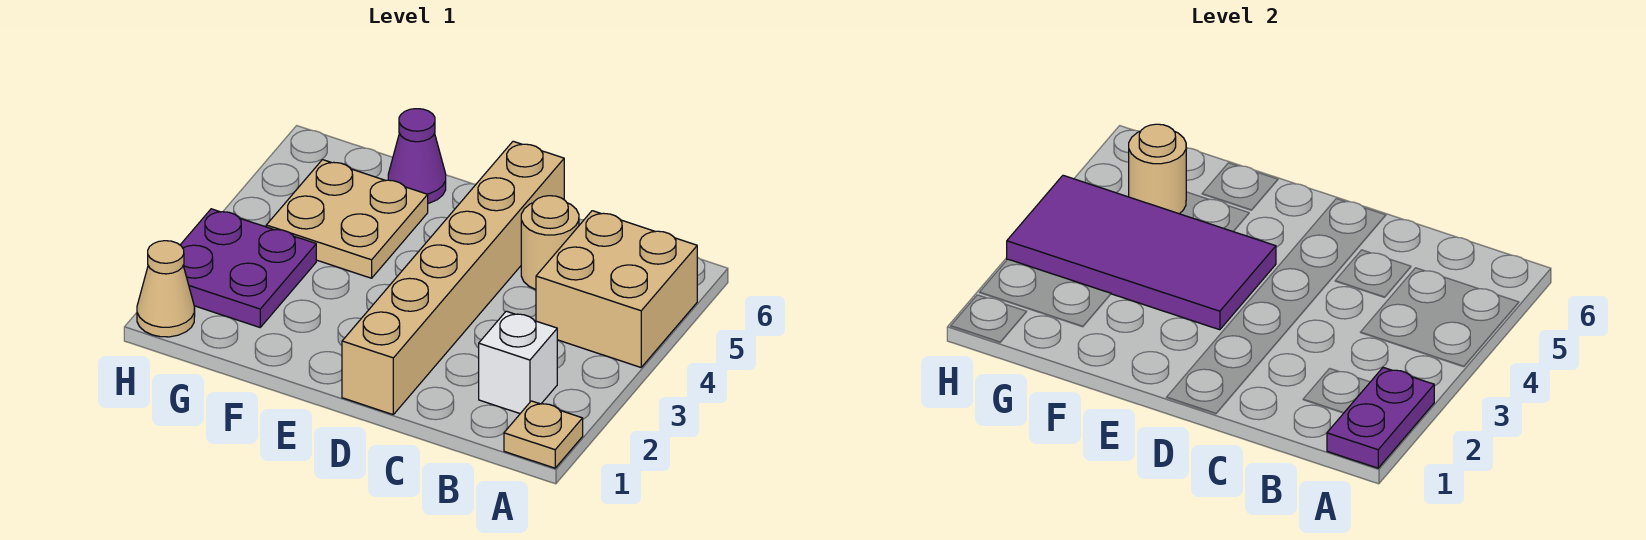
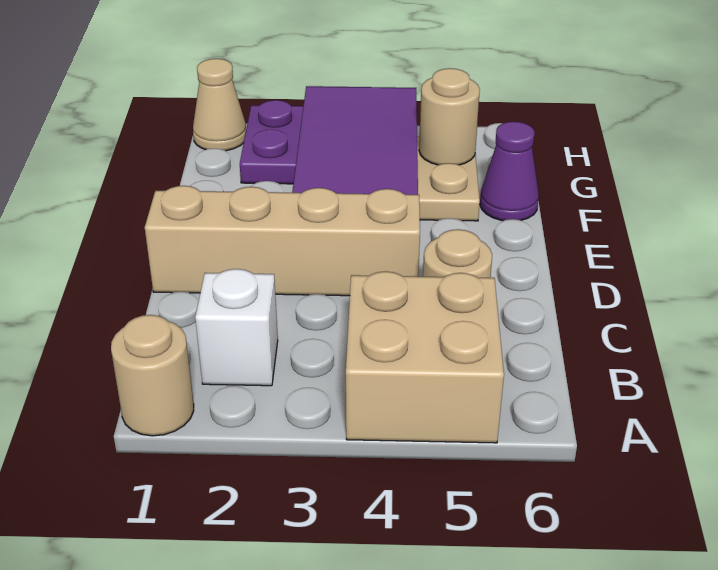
tan plate A1 level 1 -> tan round brick A1 level 1
purple plate A1:A2 level 2 -> none
tan brick D1:D6 level 1 -> tan brick D1:D4 level 1

